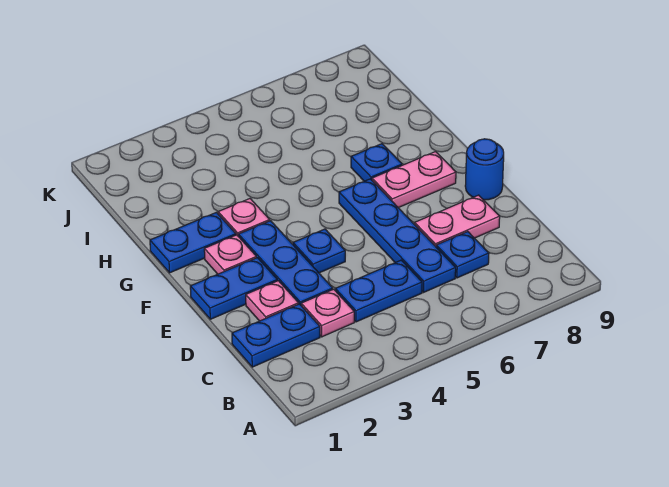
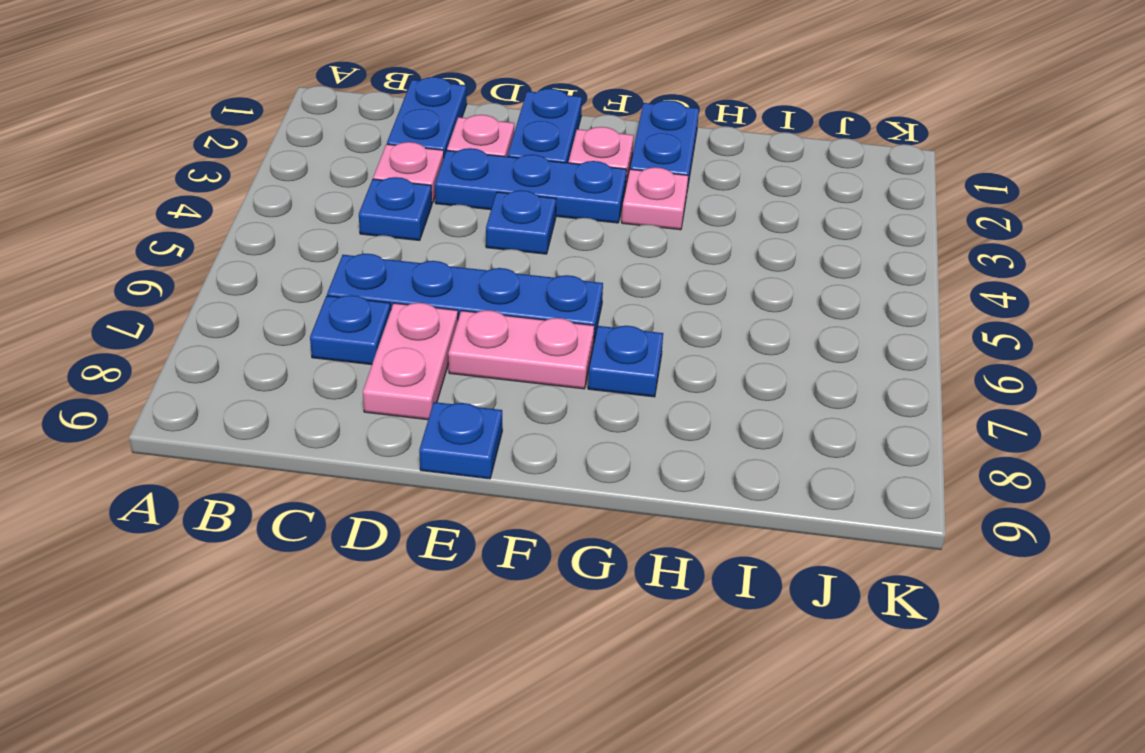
blue plate C4:C5 level 1 -> blue plate C4 level 1
blue round brick E9 level 1 -> blue plate E9 level 1
pink plate F7:F8 level 1 -> pink plate E7:F7 level 1

